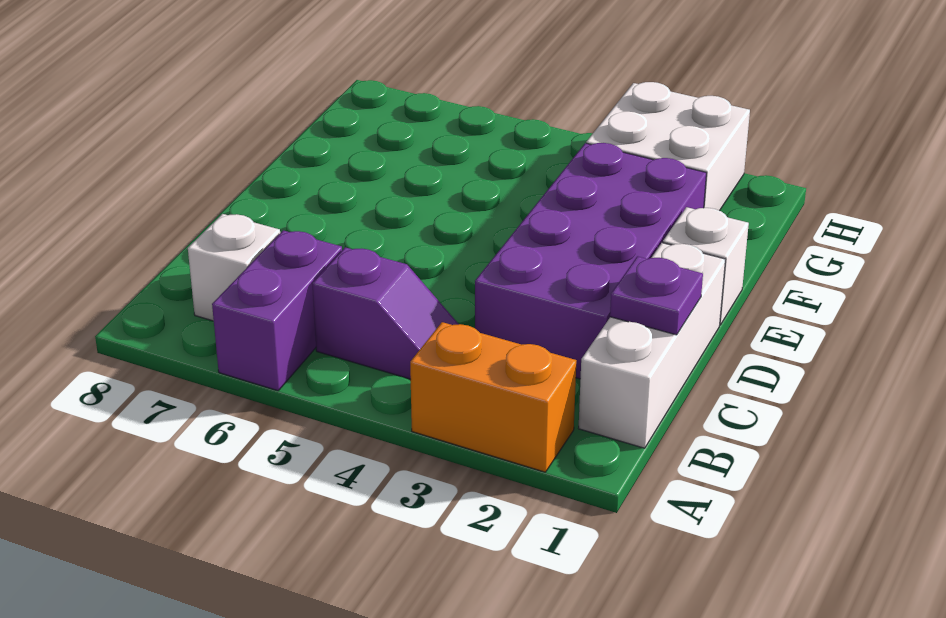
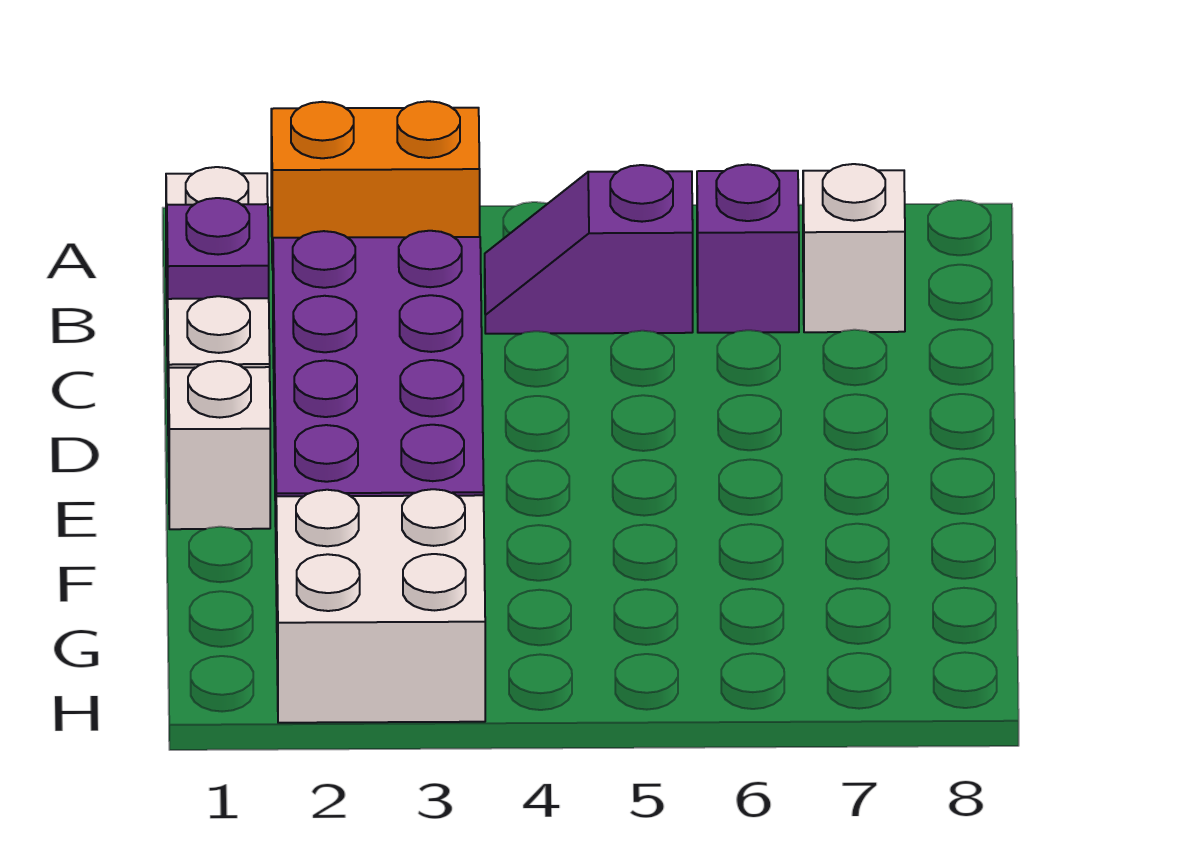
purple brick A6:B6 level 1 -> purple brick B6 level 1

